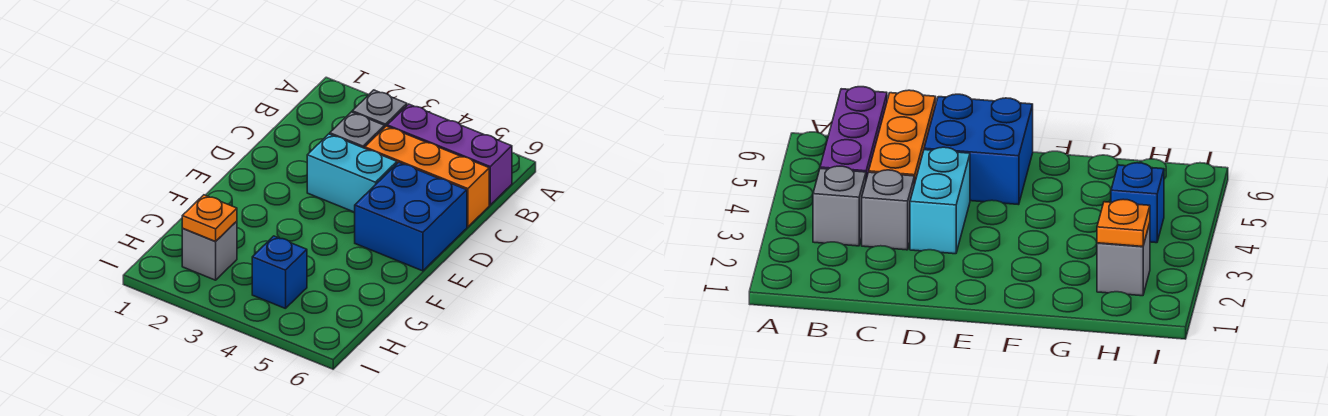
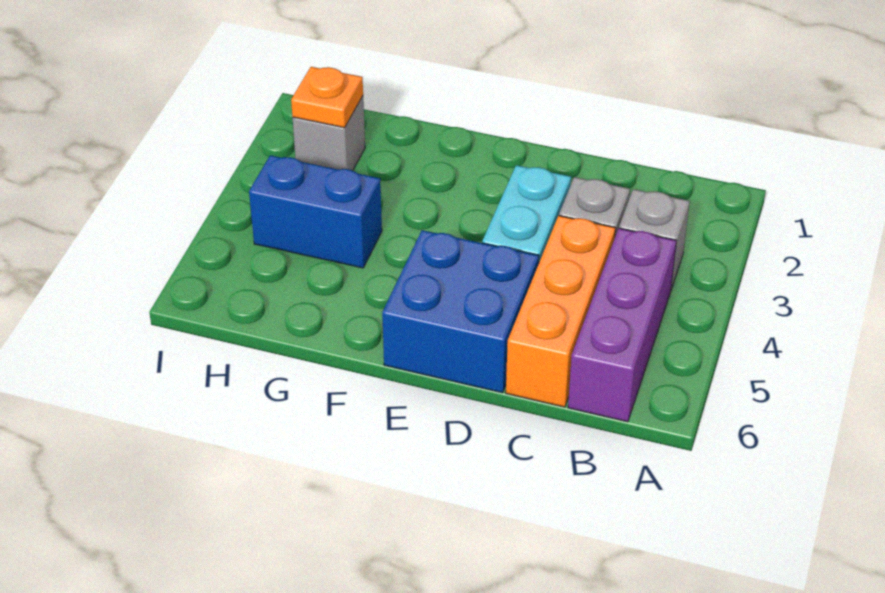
blue brick H4 level 1 -> blue brick G4:H4 level 1

